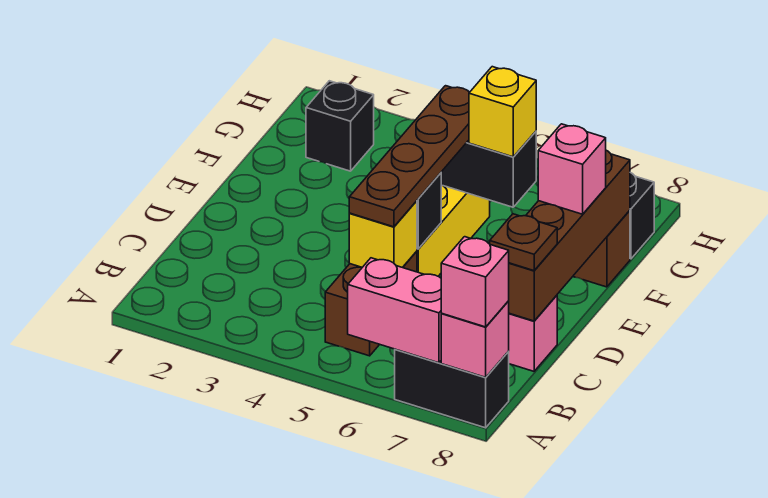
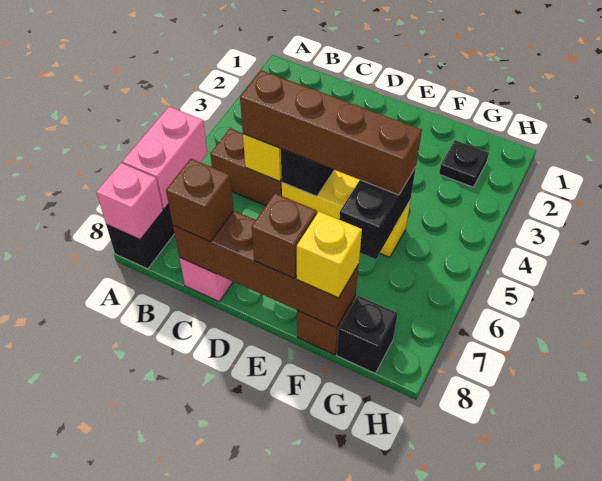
pink brick A8 level 3 -> none
brown plate C5:F5 level 3 -> brown brick C5:F5 level 3
brown plate C8 level 3 -> brown brick C8 level 3
pink brick E8 level 3 -> brown brick E8 level 3
yellow brick F6 level 3 -> yellow brick F8 level 3
black brick G2 level 1 -> black plate G2 level 1

